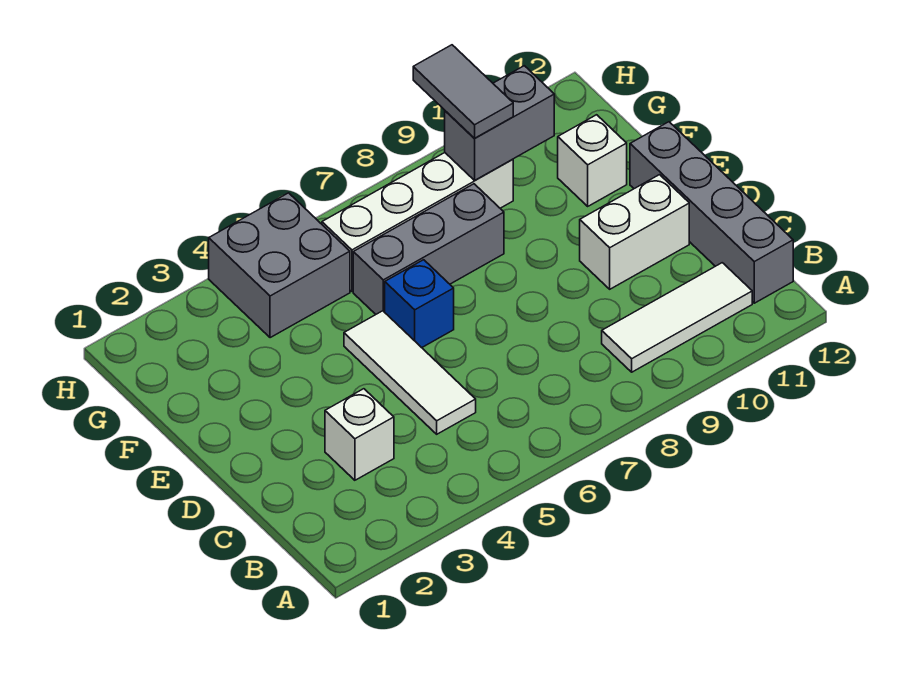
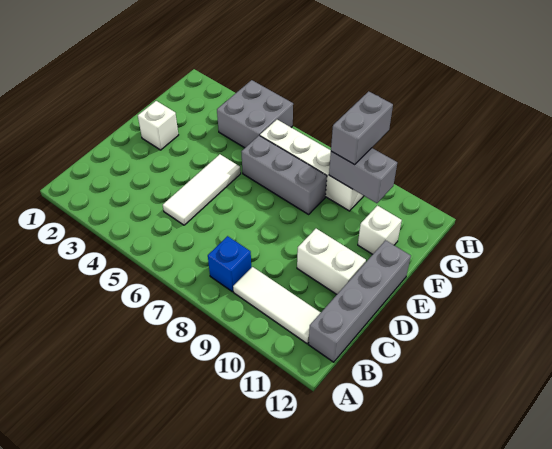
white brick C3 level 1 -> white brick E2 level 1
blue brick E6 level 1 -> blue brick B8 level 1
grey tile G9:H9 level 3 -> grey brick G9:H9 level 3

